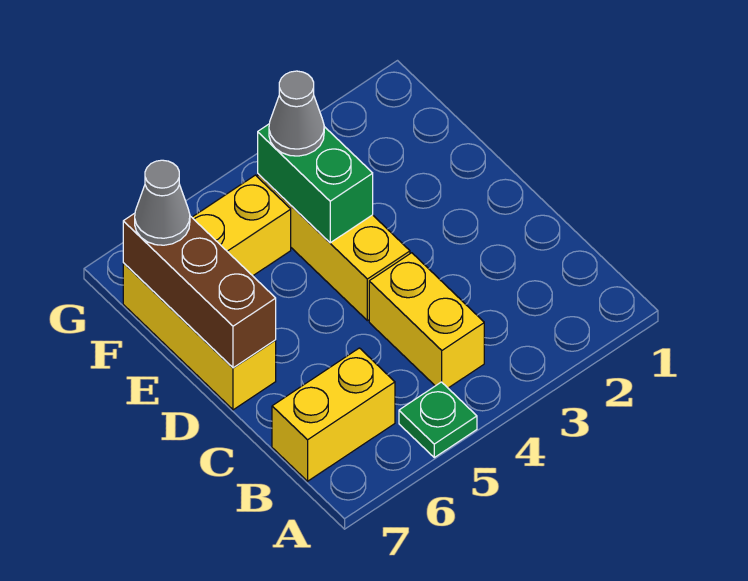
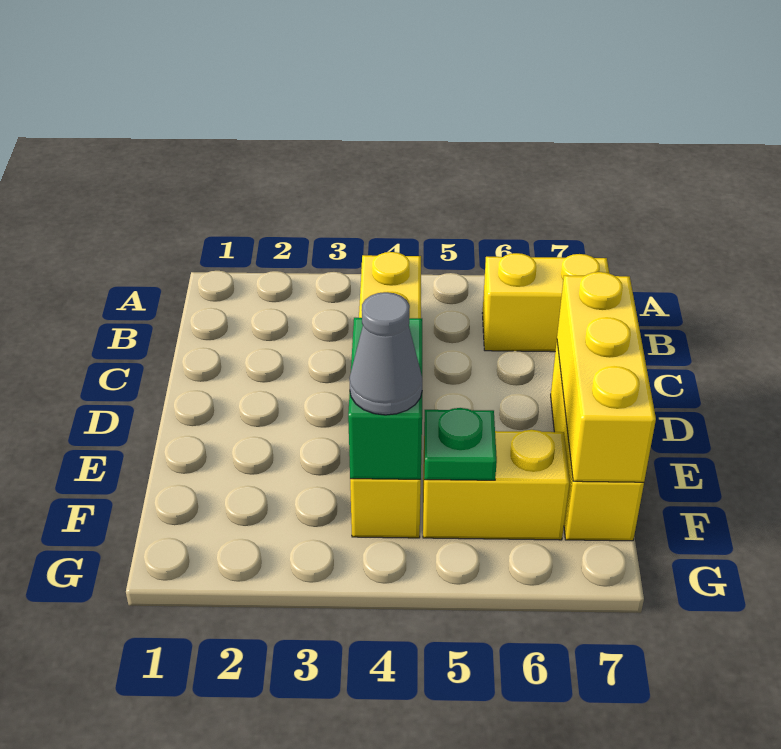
green plate A5 level 1 -> green plate F5 level 2
brown brick D7:F7 level 2 -> yellow brick D7:F7 level 2
grey cone F7 level 3 -> none

